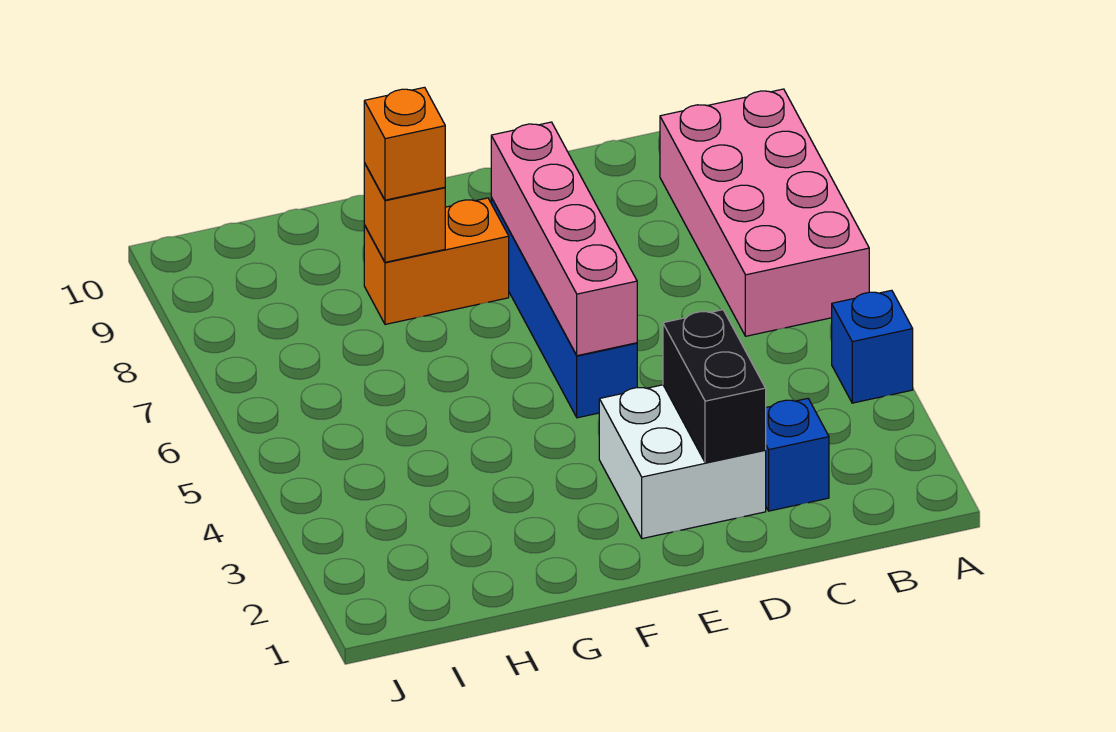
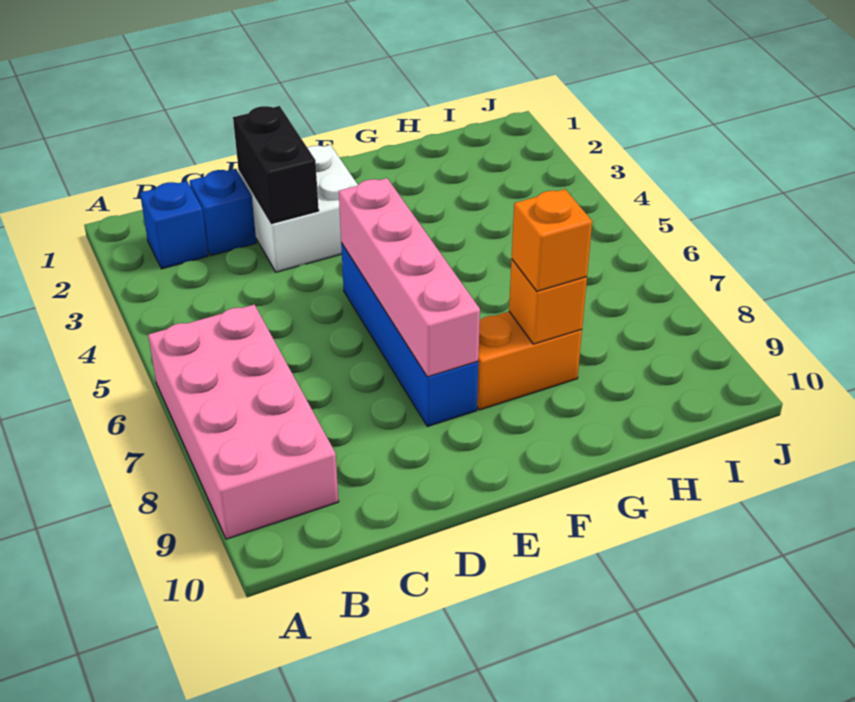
blue brick A4 level 1 -> blue brick B2 level 1

